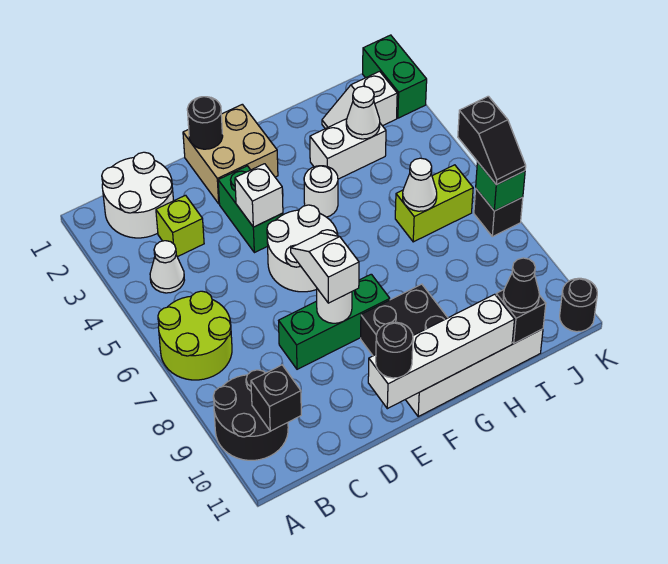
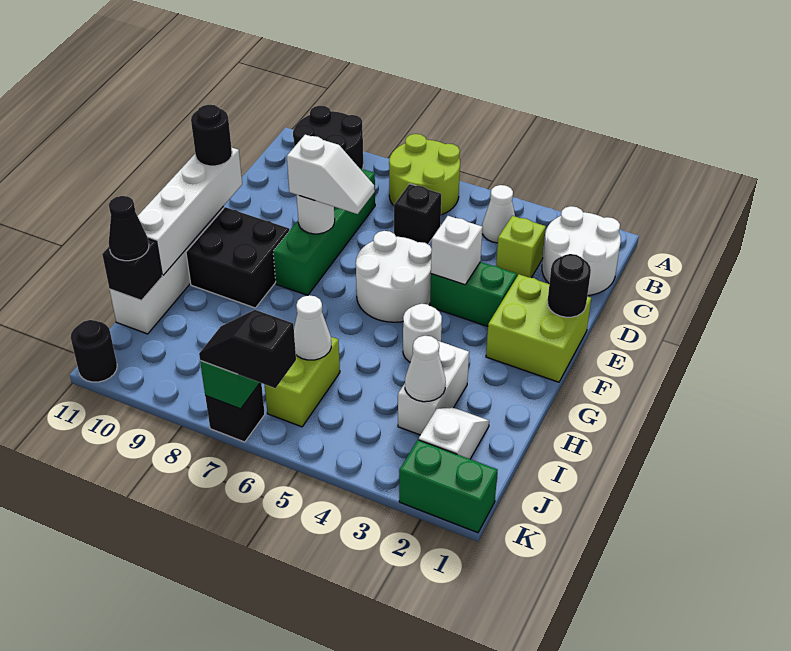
black brick B10 level 2 -> black brick C6 level 1
green brick D8:F8 level 1 -> green brick C8:F8 level 1
tan brick E1:F2 level 1 -> lime brick E1:F2 level 1

